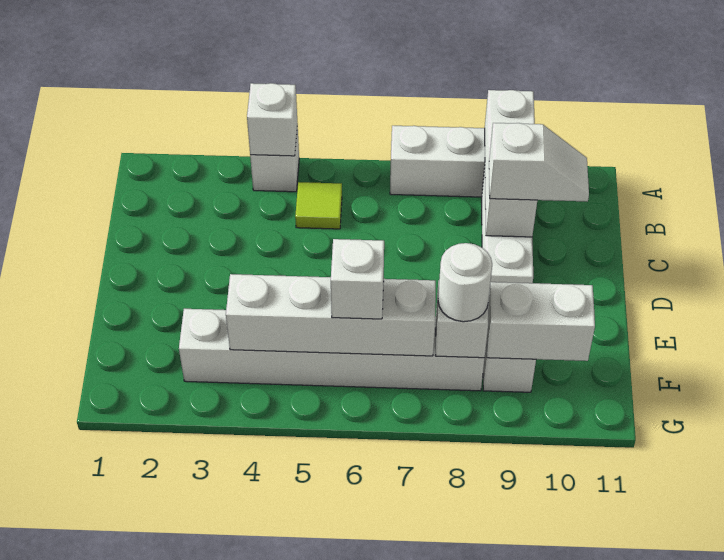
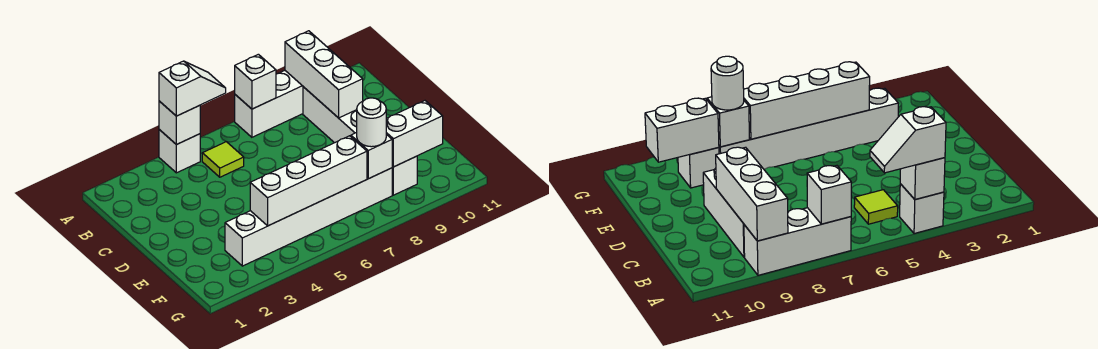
white slope C9:C10 level 3 top 9 -> white slope A4:A5 level 3 top 4
white brick F6 level 3 -> white brick A7 level 2

